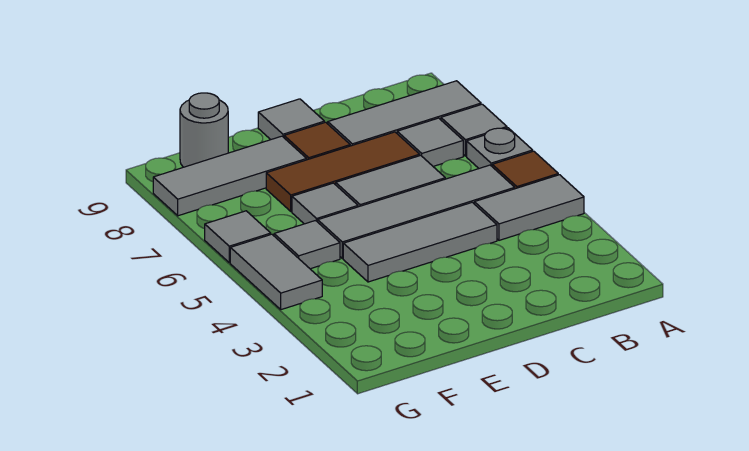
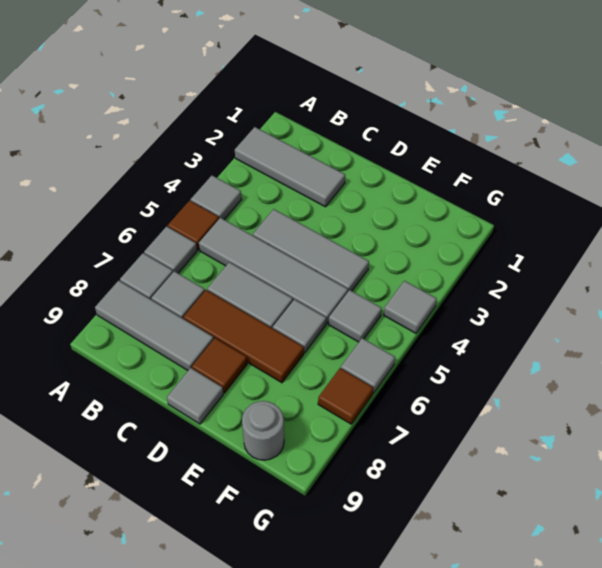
grey tile A4:B4 level 1 -> grey tile A4 level 1
grey plate A6 level 1 -> grey tile A6 level 1
grey tile E8:G8 level 1 -> grey tile A2:C2 level 1
grey tile G4:G5 level 1 -> grey tile G4 level 1
none -> brown tile G7 level 1

